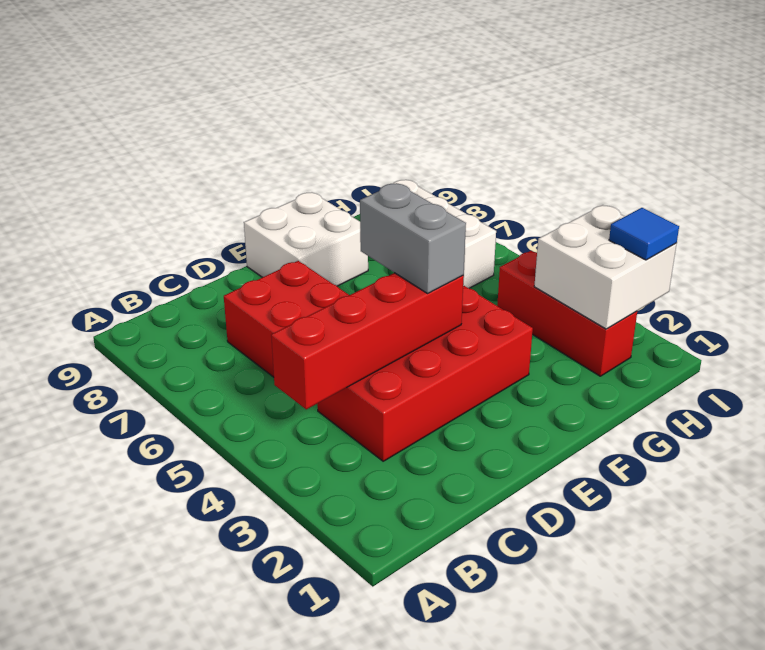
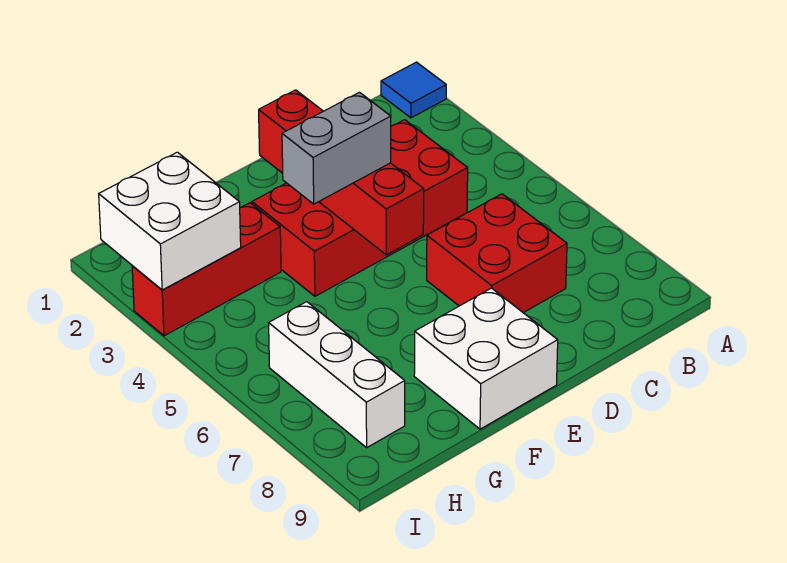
red brick B4:E4 level 2 -> red brick E2:E5 level 2
grey brick E4:E5 level 3 -> grey brick E4:F4 level 3
red brick H2:H4 level 1 -> red brick G3:I3 level 1
blue tile I2 level 3 -> blue tile A1 level 1

